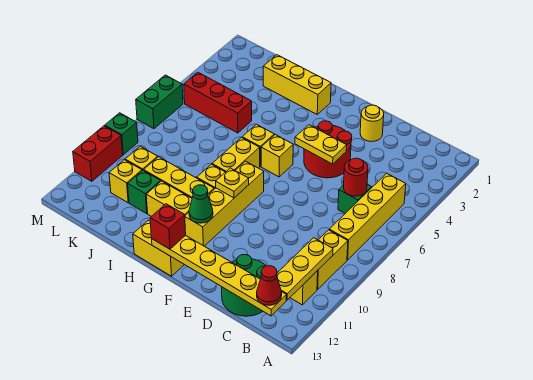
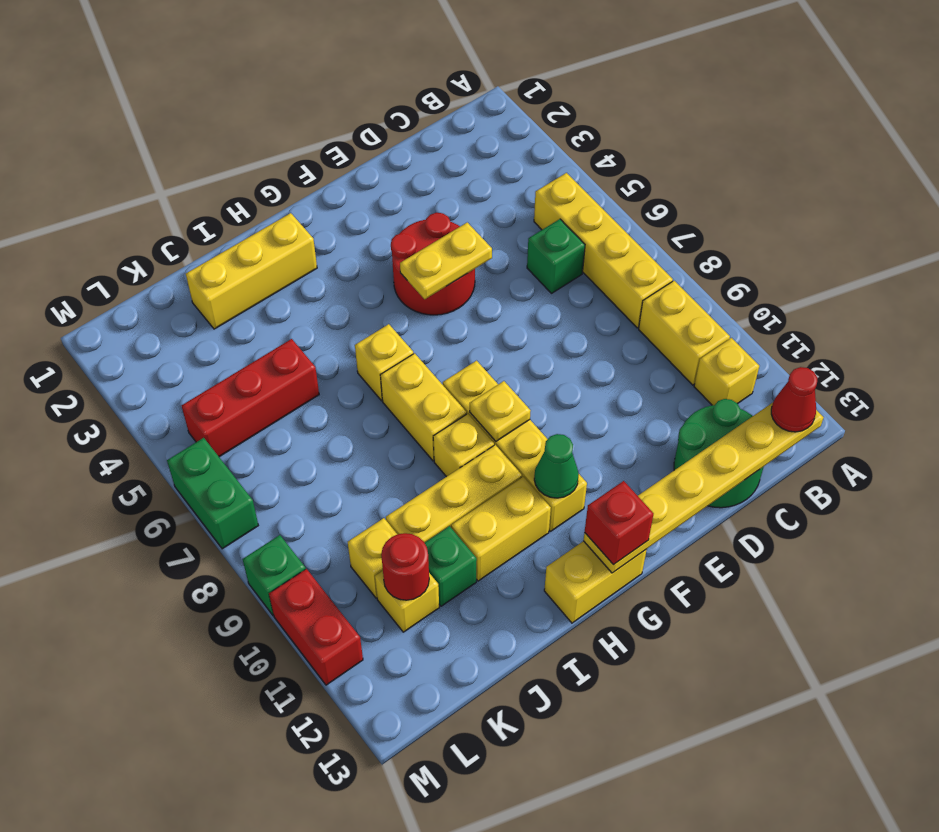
yellow plate B10:B12 level 2 -> none
red round brick C6 level 2 -> red round brick K11 level 2
yellow round brick E2 level 1 -> none
yellow brick G6 level 1 -> none

